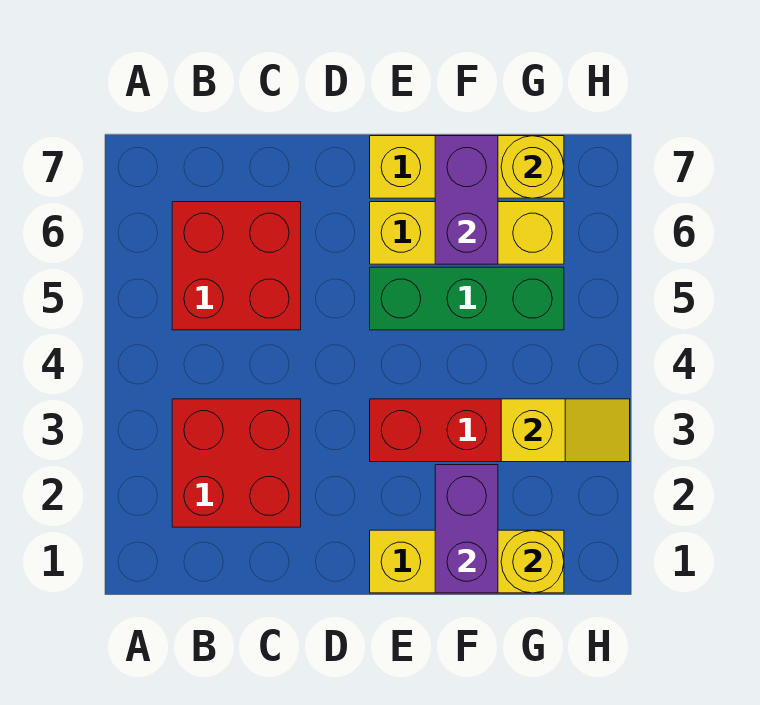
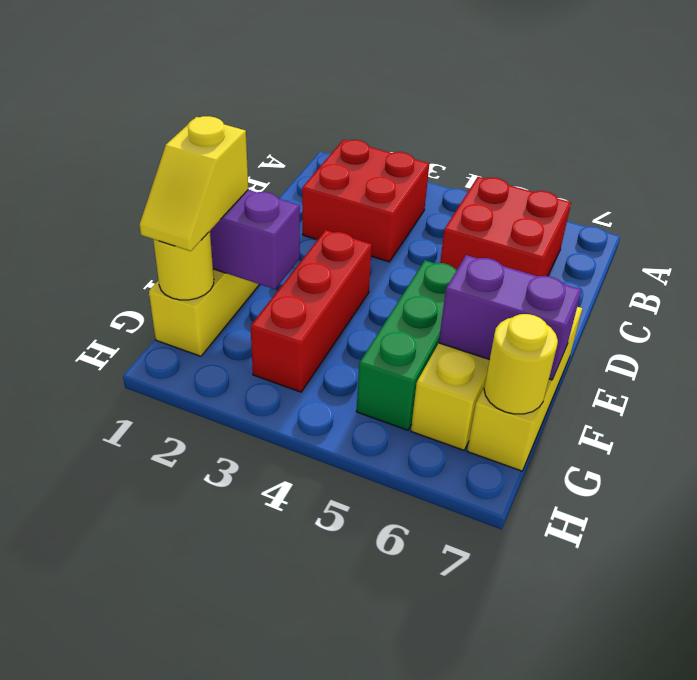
yellow slope G3:H3 level 2 top G -> yellow slope F1:G1 level 3 top F

